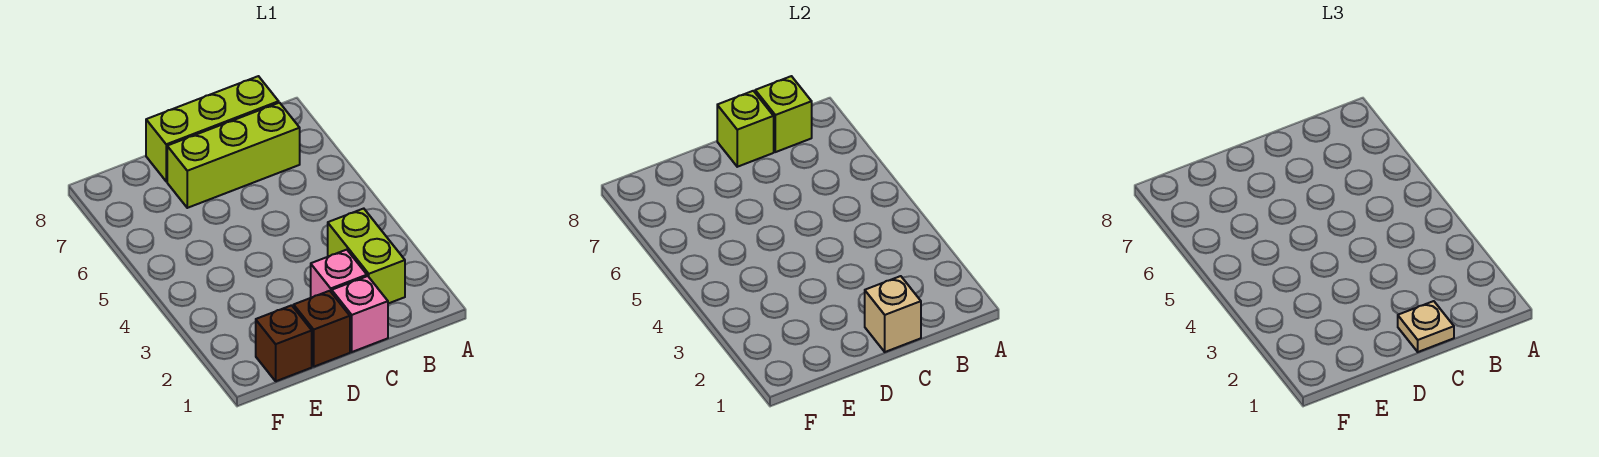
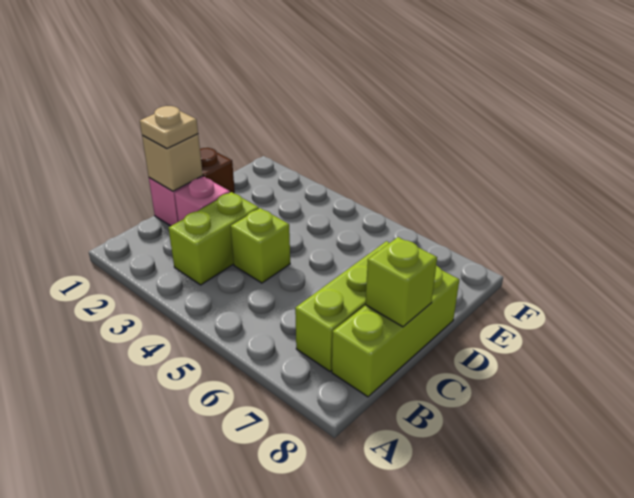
lime brick B2:B3 level 1 -> lime brick B3:C3 level 1
lime brick B8 level 2 -> lime brick C4 level 1
brown brick E1 level 1 -> none

